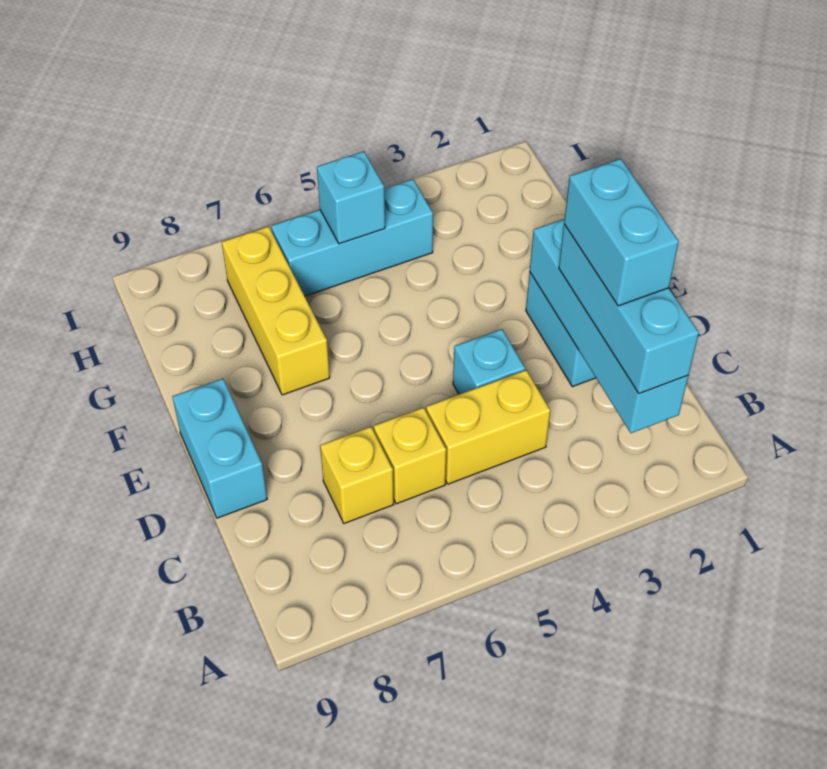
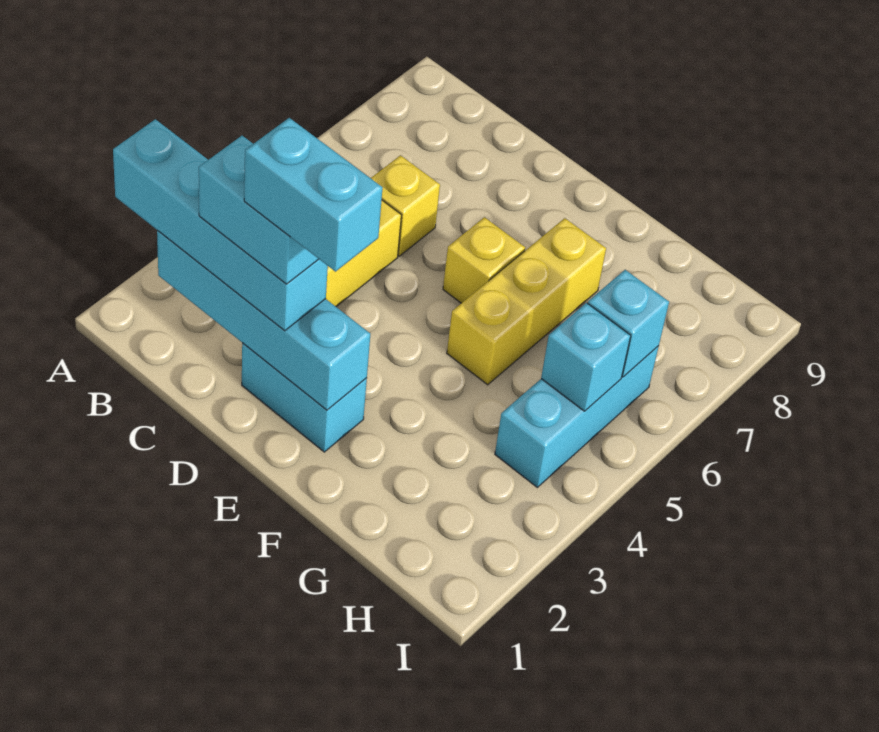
cyan brick B2:D2 level 3 -> cyan brick A2:D2 level 3
yellow brick C7 level 1 -> yellow brick E6 level 1
cyan brick D4 level 1 -> cyan brick H6 level 2
cyan brick D9:E9 level 1 -> cyan brick D2:E2 level 5
yellow brick F7:H7 level 1 -> yellow brick F5:F7 level 1

